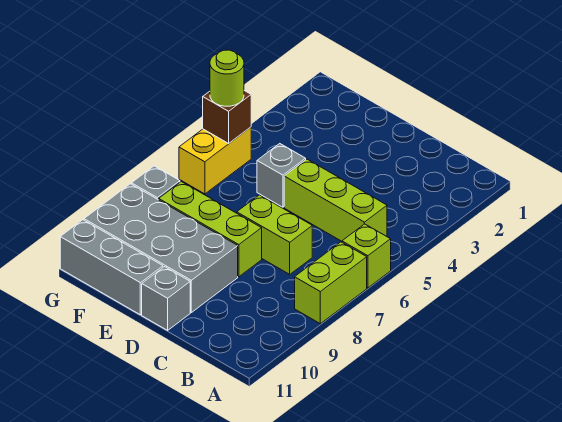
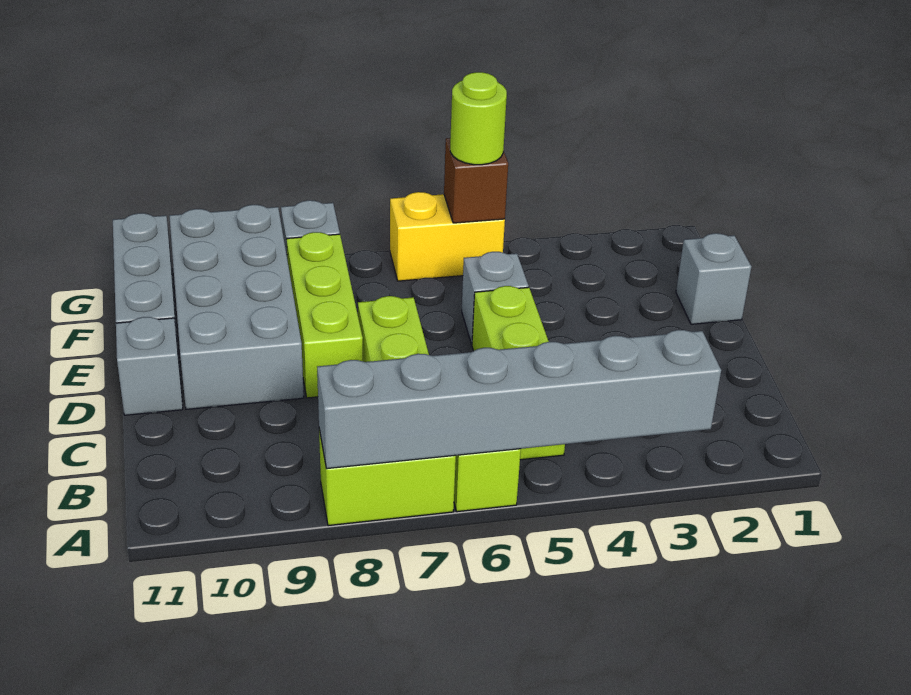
none -> grey brick A3:A8 level 2
none -> grey brick E1 level 1

